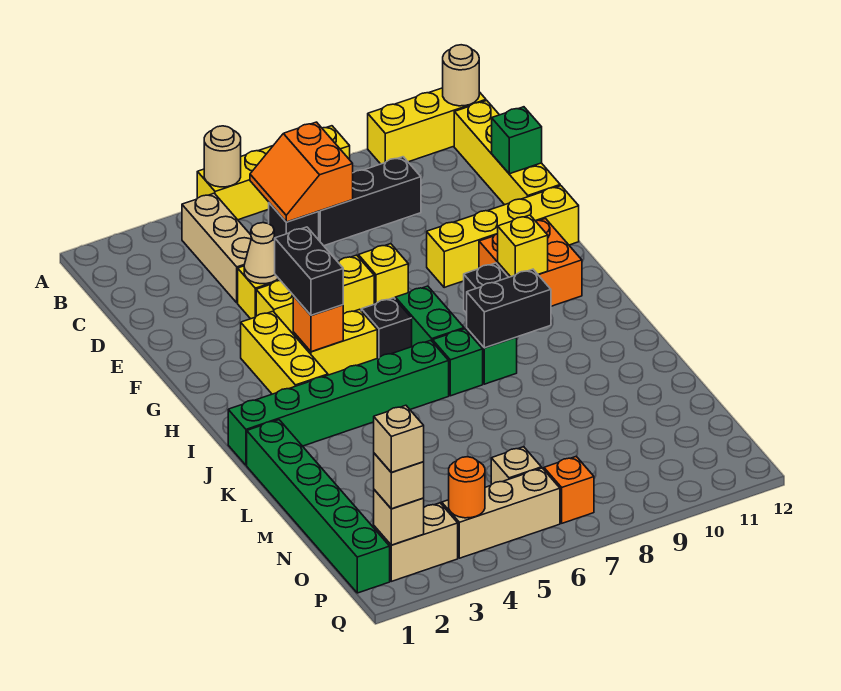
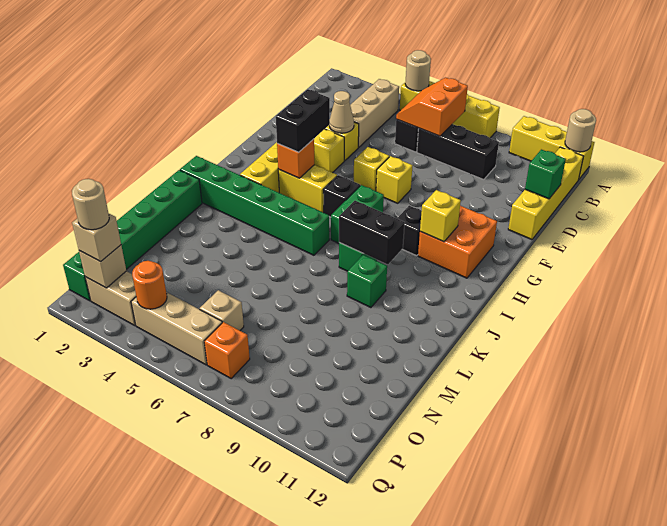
yellow brick F9:F12 level 1 -> none
green brick J7 level 1 -> green brick K9 level 1
tan brick P2 level 4 -> tan round brick P2 level 4

